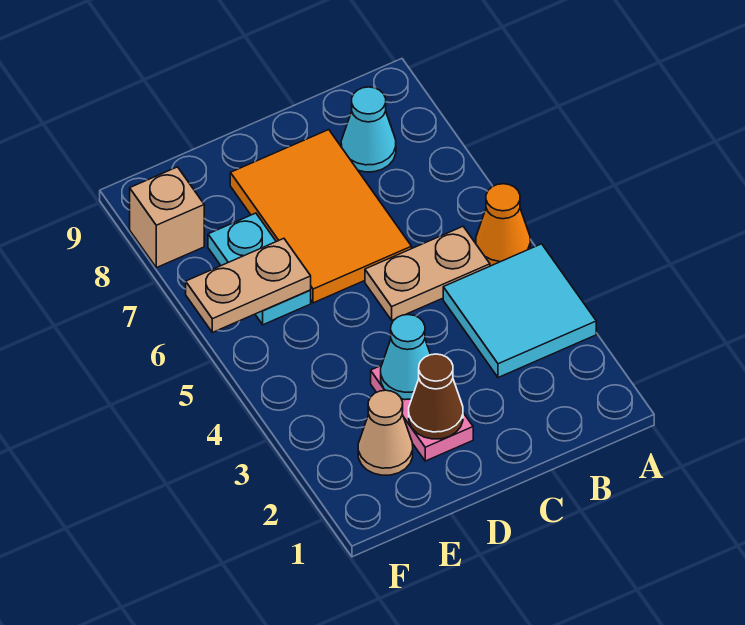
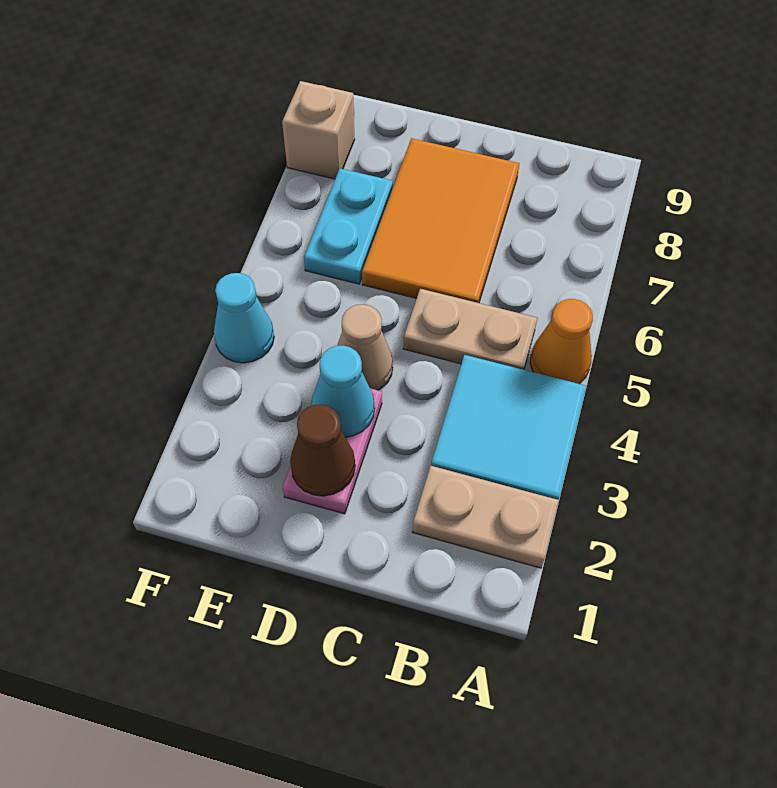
cyan cone B8 level 1 -> cyan cone F4 level 1
tan cone E2 level 1 -> tan cone D4 level 1
tan plate E6:F6 level 2 -> tan plate A2:B2 level 1

